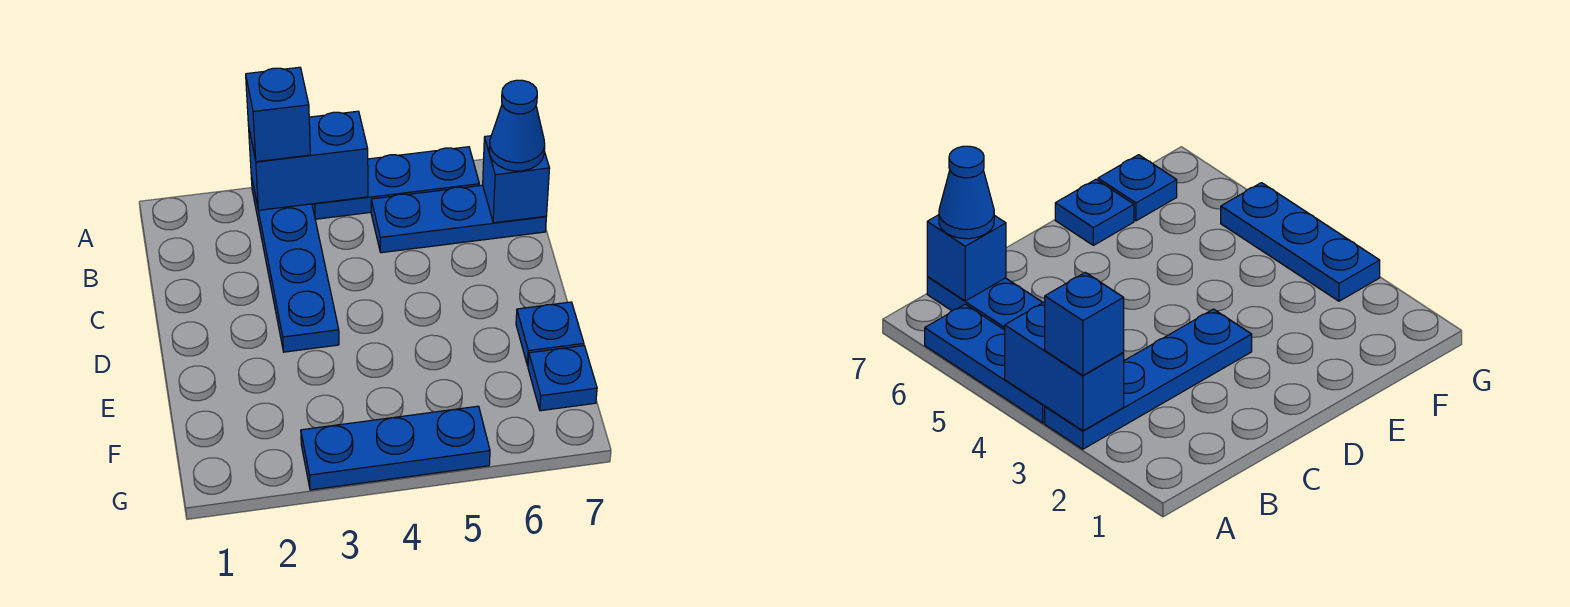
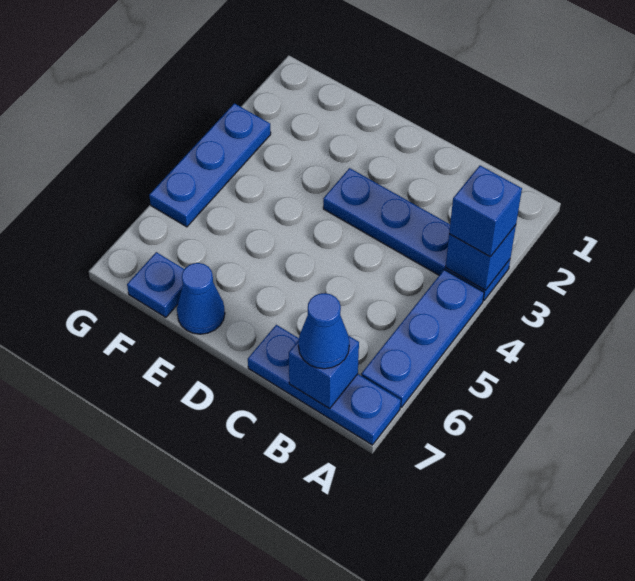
blue brick A3:A4 level 2 -> blue brick A3 level 2
blue plate B5:B7 level 1 -> blue plate A7:C7 level 1
blue plate E7 level 1 -> blue cone E7 level 1

